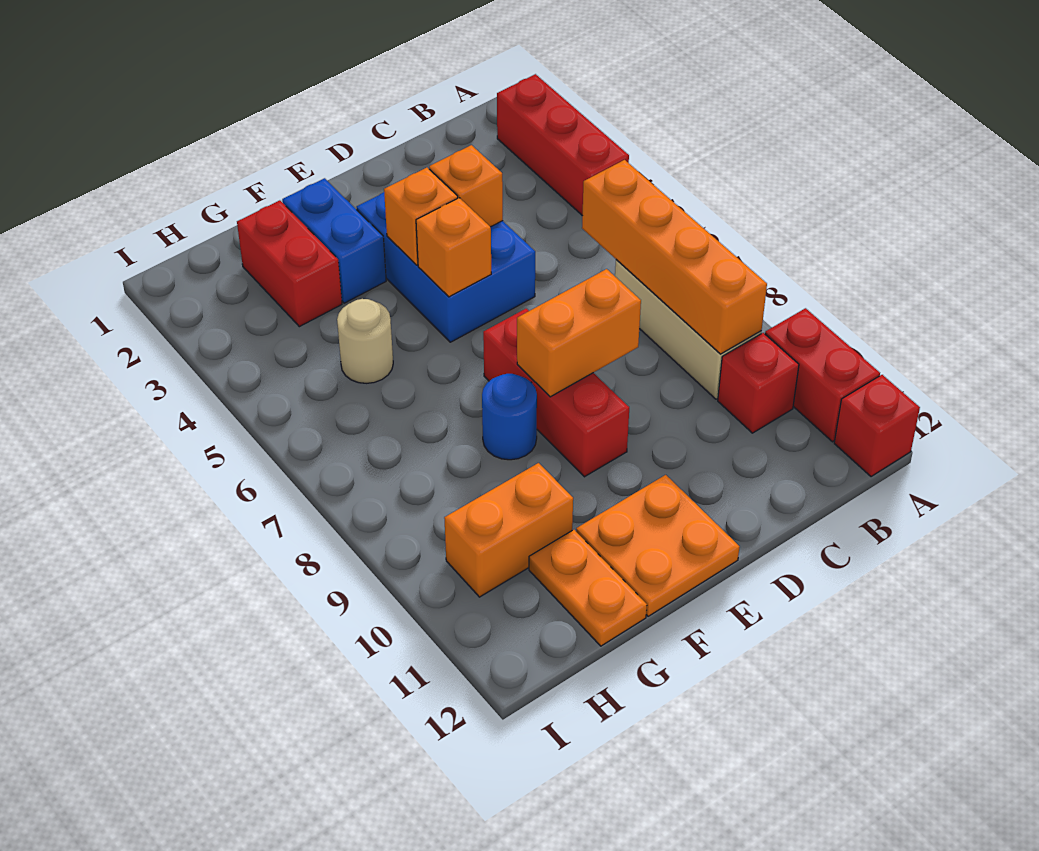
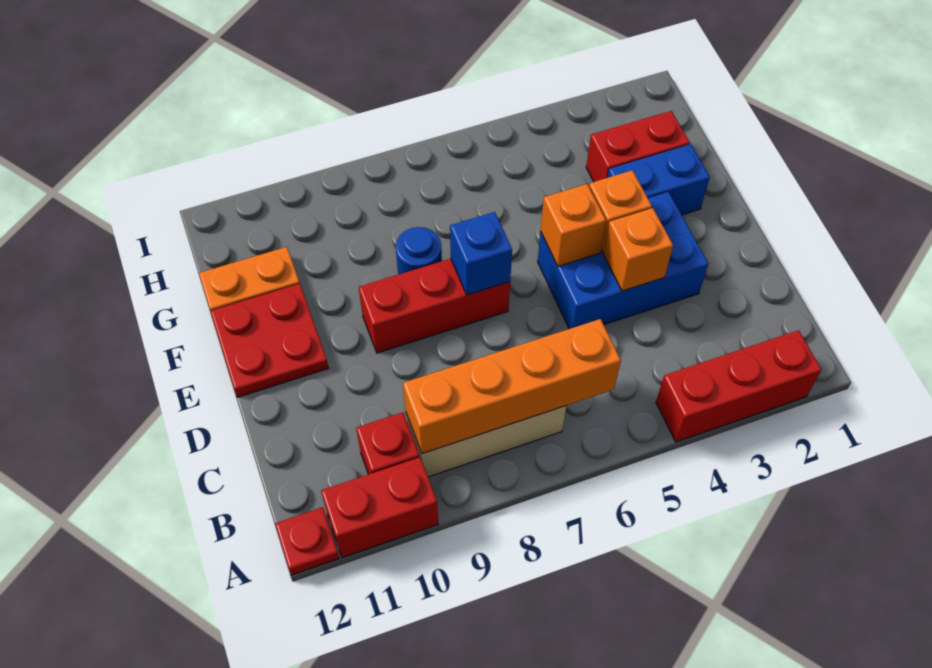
red brick A12 level 1 -> red plate A12 level 1
orange brick D8:E8 level 2 -> none
none -> blue brick E7 level 2
orange plate E11:F12 level 1 -> red plate E11:F12 level 1
tan round brick G5 level 1 -> none
orange brick G10:H10 level 1 -> none

